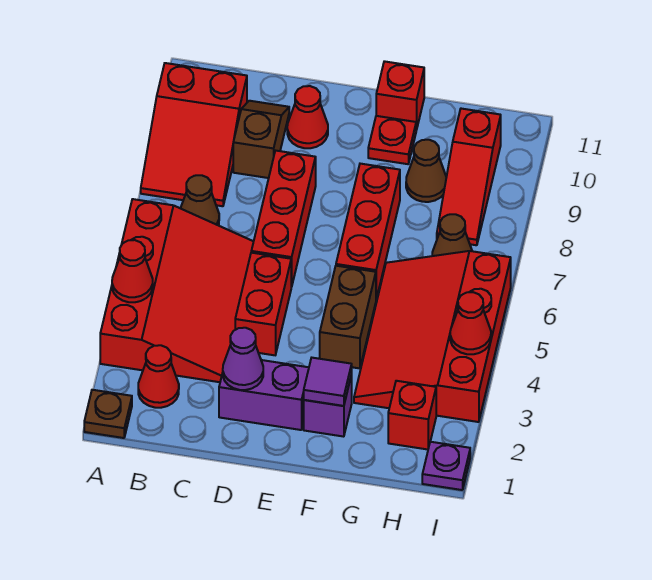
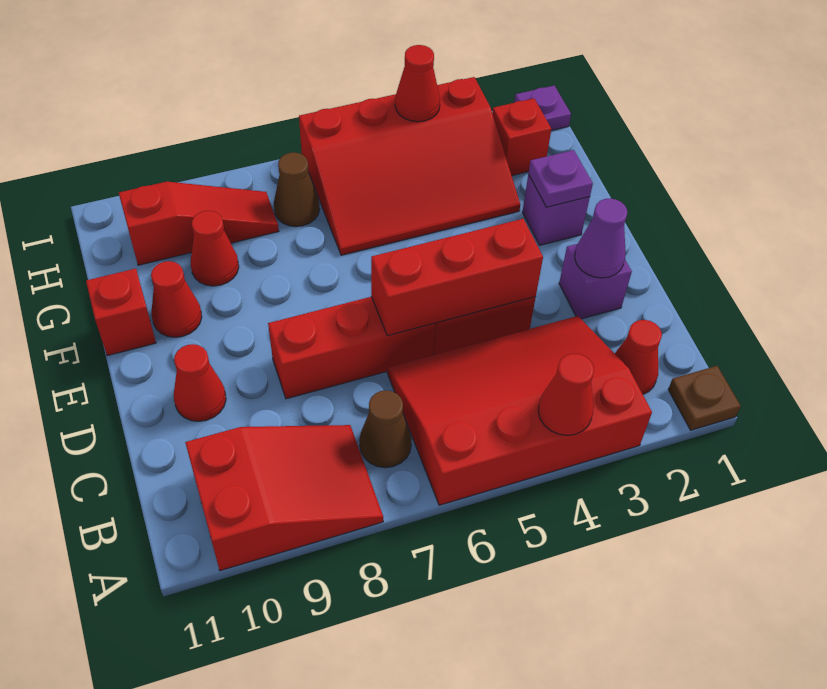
brown slope C9:C10 level 1 top 9 -> none
purple brick D2:E2 level 1 -> purple brick D2 level 1
purple tile F2 level 2 -> purple plate F2 level 2
brown brick F4:F5 level 1 -> none
red brick F6:F8 level 1 -> red brick D4:D6 level 2
red plate F10 level 1 -> red cone F10 level 1
brown cone G9 level 1 -> red cone G9 level 1

